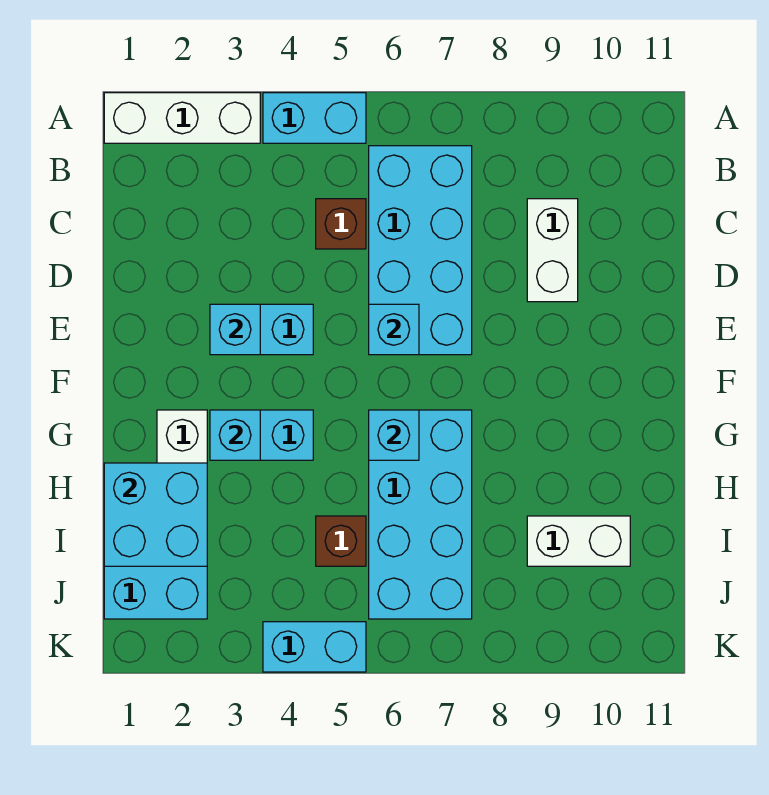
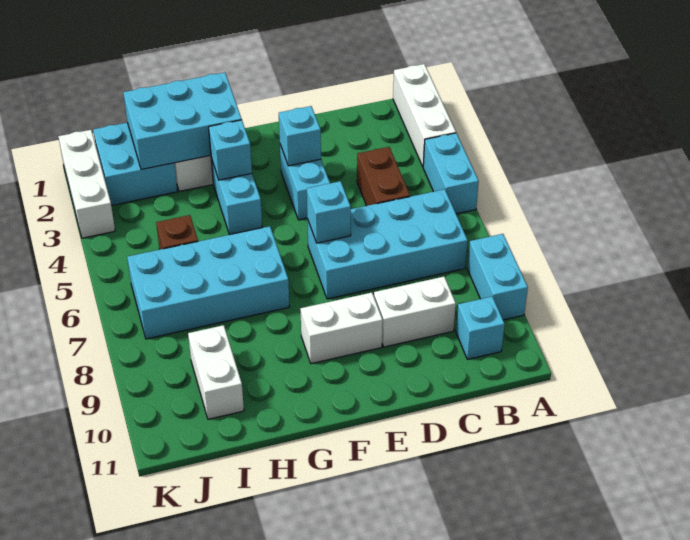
brown brick C5 level 1 -> brown brick C4:C5 level 1
none -> white brick E9:F9 level 1
cyan brick G6 level 2 -> cyan brick B10 level 1
cyan brick H1:I2 level 2 -> cyan brick G1:I2 level 2
none -> white brick K1:K3 level 1
cyan brick K4:K5 level 1 -> cyan brick A8:A9 level 1

